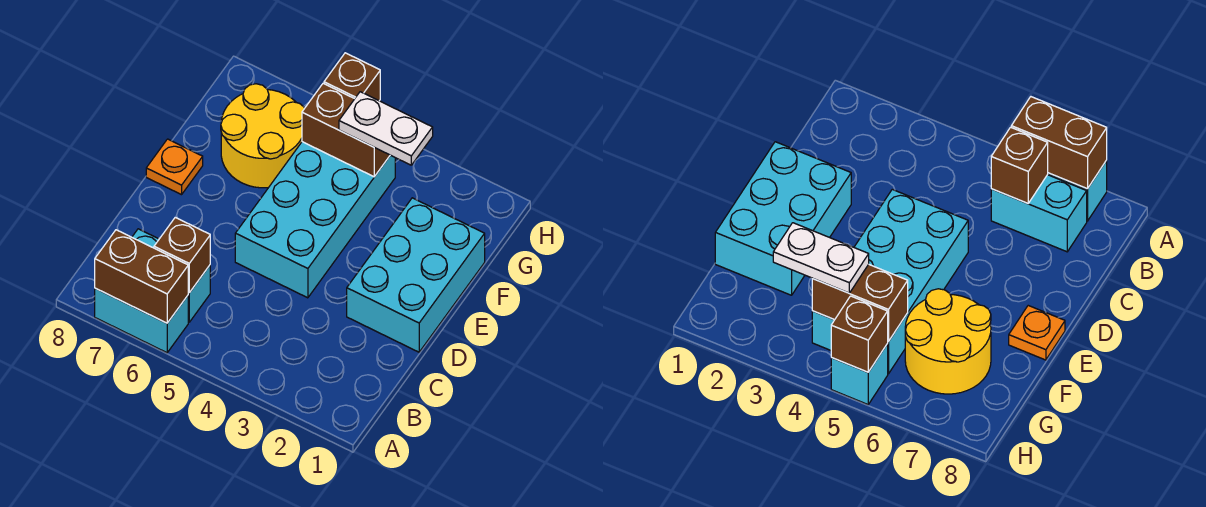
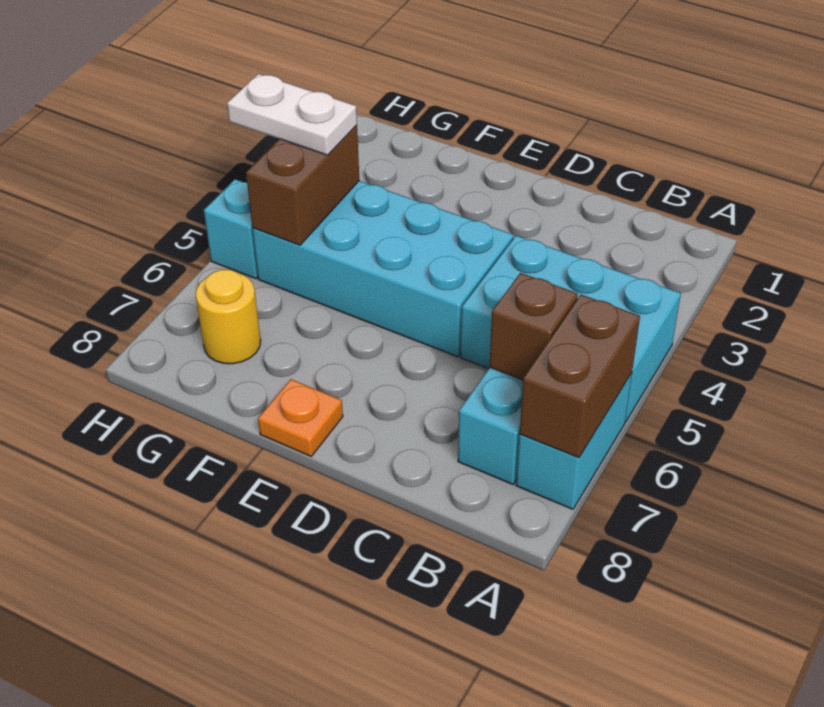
cyan brick D1:F2 level 1 -> cyan brick A4:C5 level 1
yellow round brick F6:G7 level 1 -> yellow round brick G7 level 1
white plate G3:G4 level 3 -> white plate G4:H4 level 3
brown brick H5 level 2 -> none

